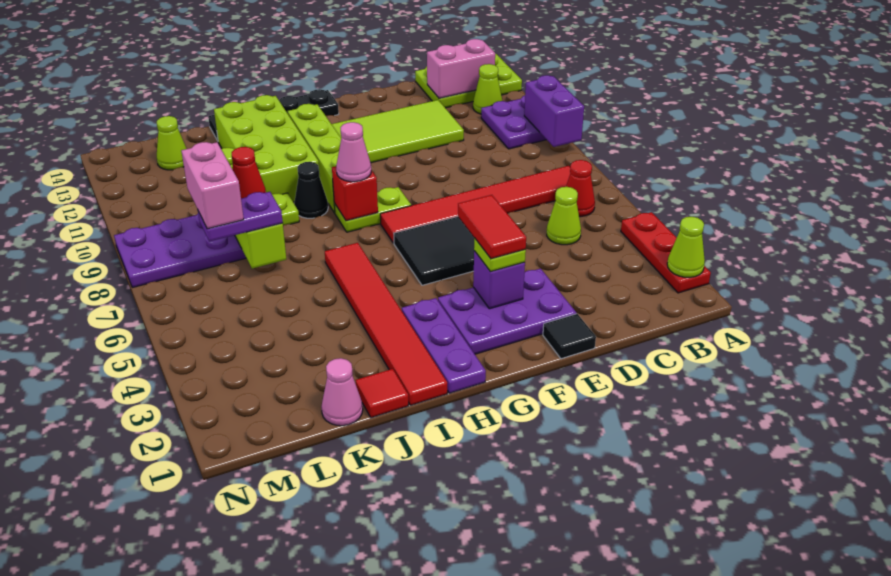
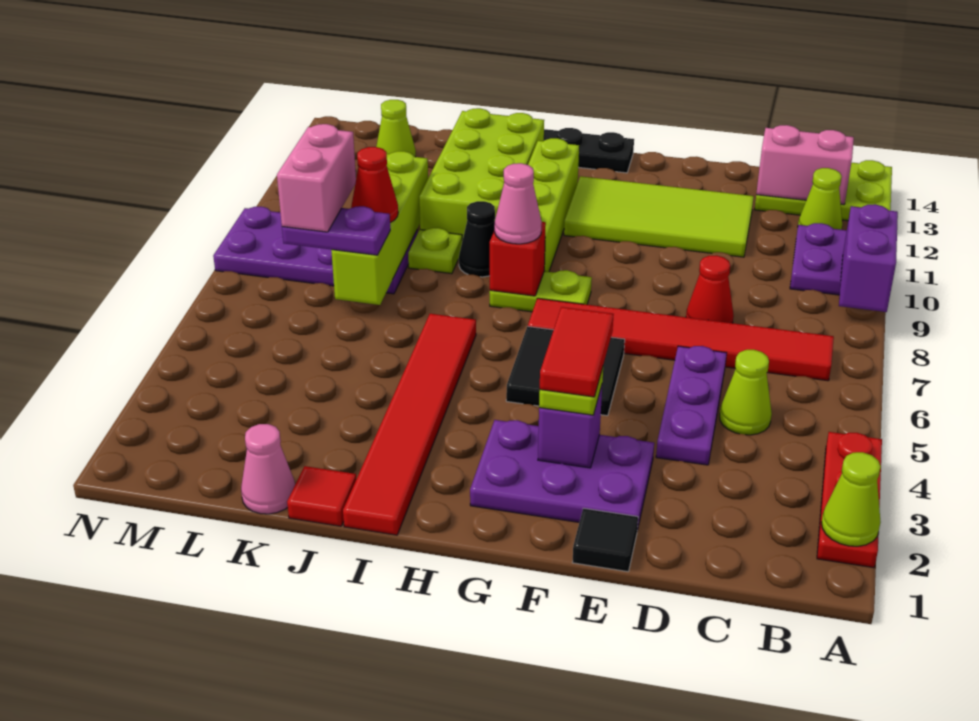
red cone B6 level 1 -> red cone D8 level 1
purple plate H1:H3 level 1 -> purple plate D4:D6 level 1

